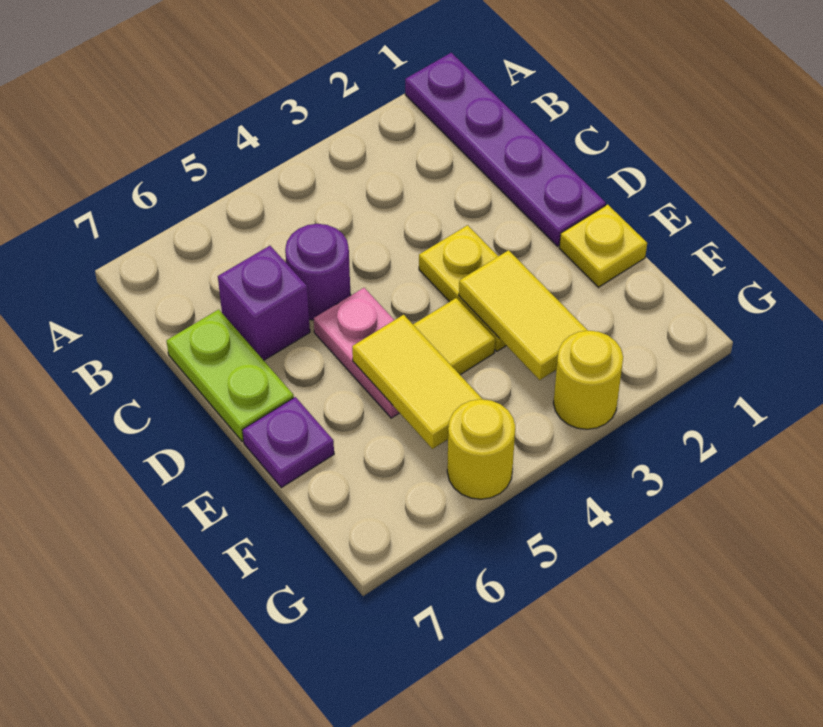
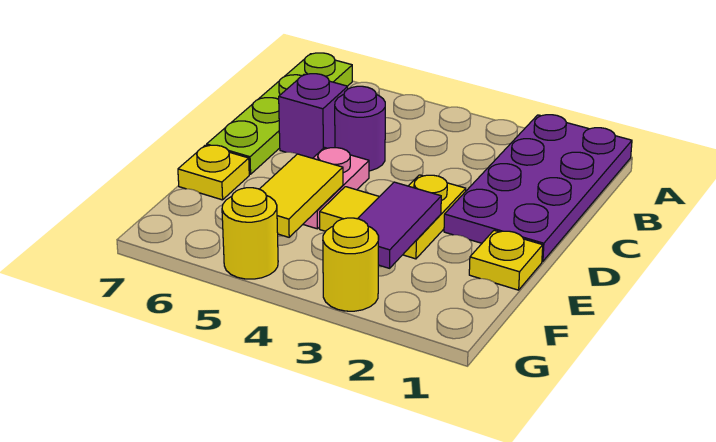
purple plate A1:D1 level 1 -> purple plate A1:D2 level 1
lime plate C7:D7 level 1 -> lime plate A7:D7 level 1
yellow tile E3:F3 level 2 -> purple tile E3:F3 level 2
purple plate E7 level 1 -> yellow plate E7 level 1

